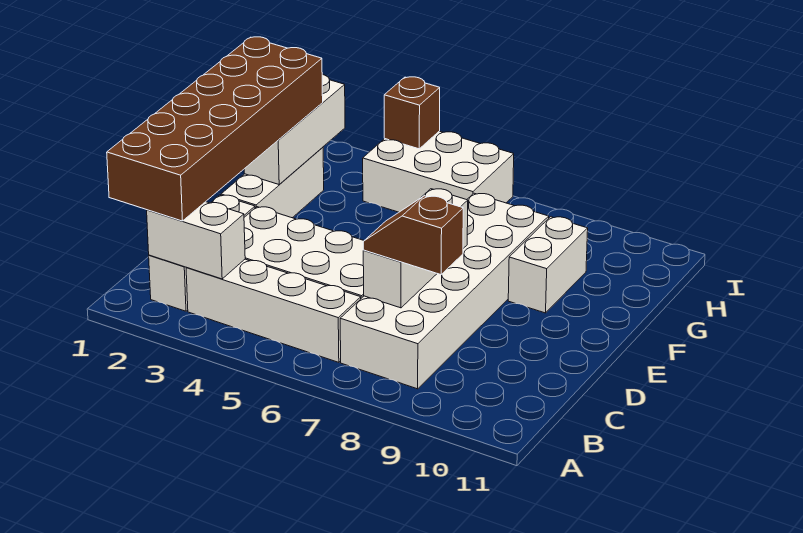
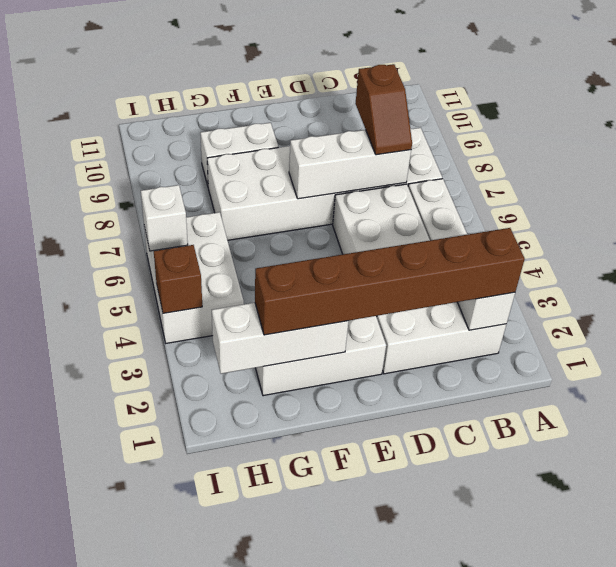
brown brick B1:G2 level 3 -> brown brick B2:G2 level 3
none -> white brick I6 level 2

